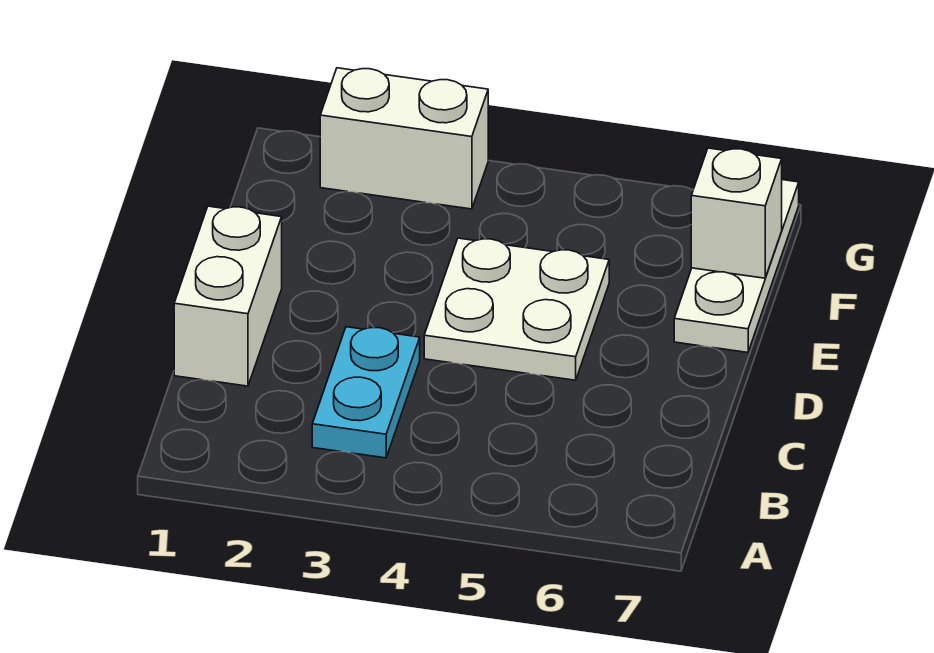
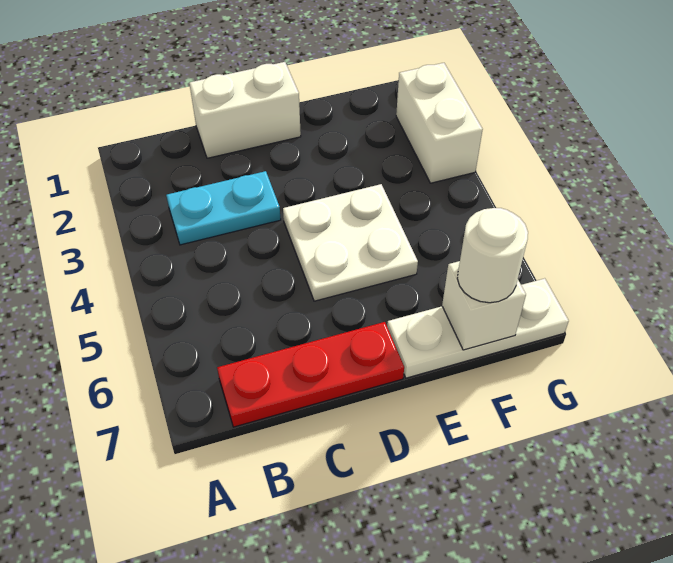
none -> red plate B7:D7 level 1
none -> white round brick F7 level 3

